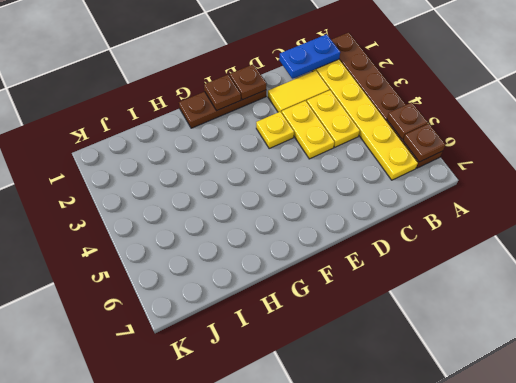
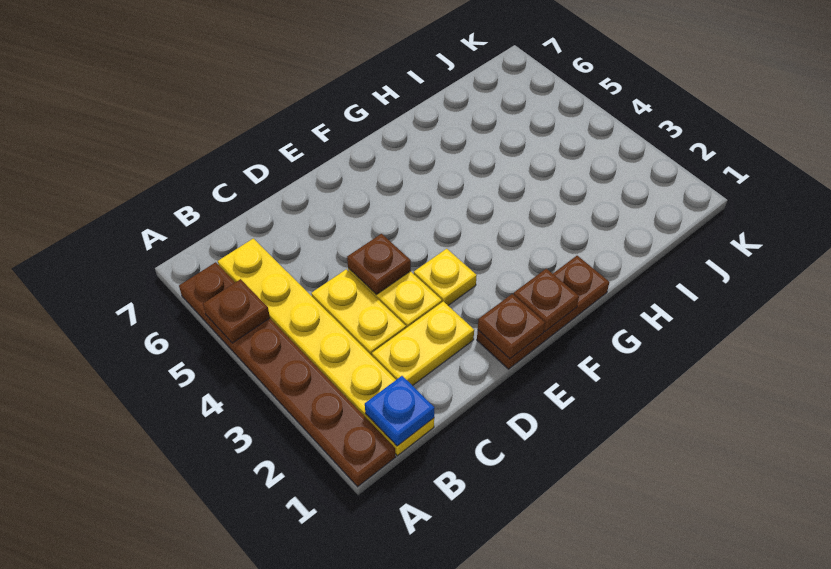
brown plate A6 level 2 -> brown plate D4 level 2
blue plate B1:C1 level 2 -> blue plate B1 level 2
yellow tile C2:D2 level 1 -> yellow plate C2:D2 level 1

